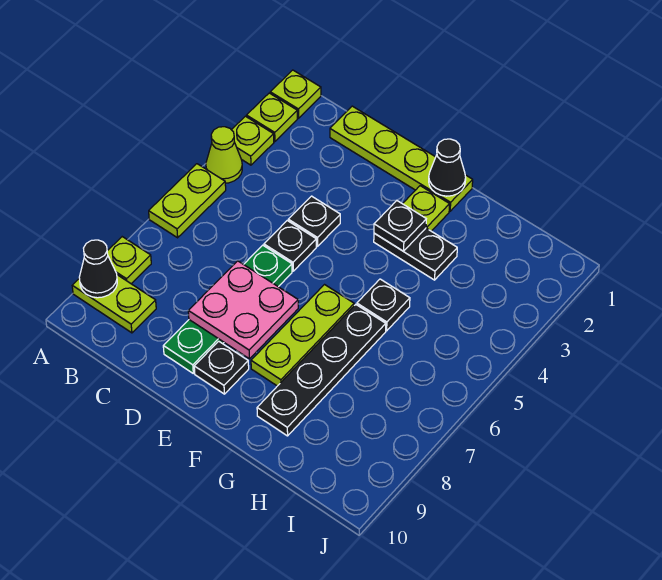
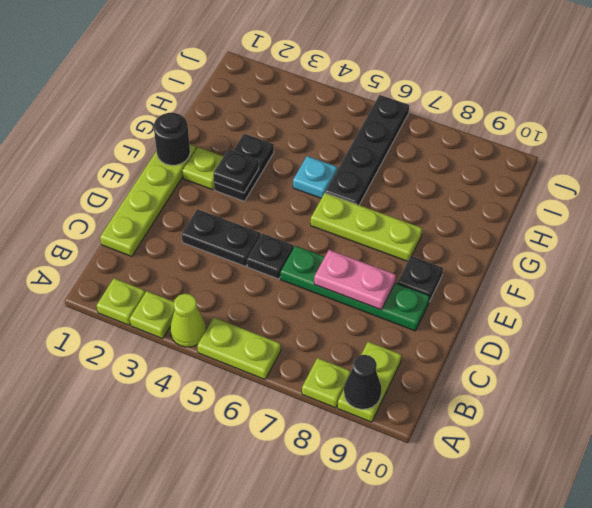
lime plate A1 level 1 -> none
black plate D4 level 1 -> black plate D3:D4 level 1
pink plate D7:E8 level 2 -> pink plate D7:D8 level 2
black cone F1 level 2 -> black round brick F1 level 2
black plate G5 level 1 -> cyan plate G5 level 1
black plate G6:G9 level 1 -> black plate G6:J6 level 1

